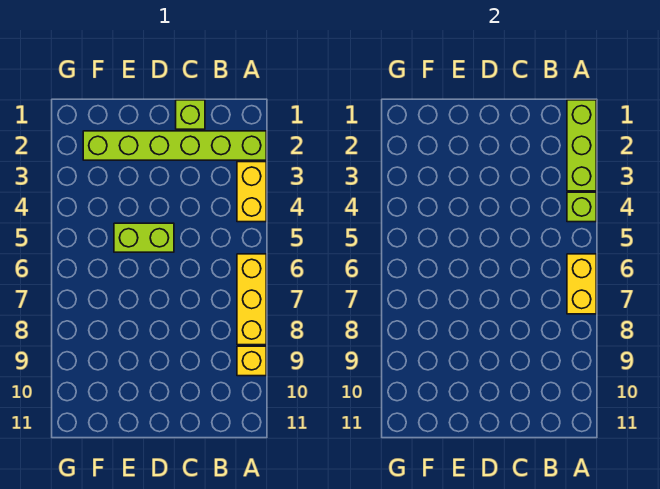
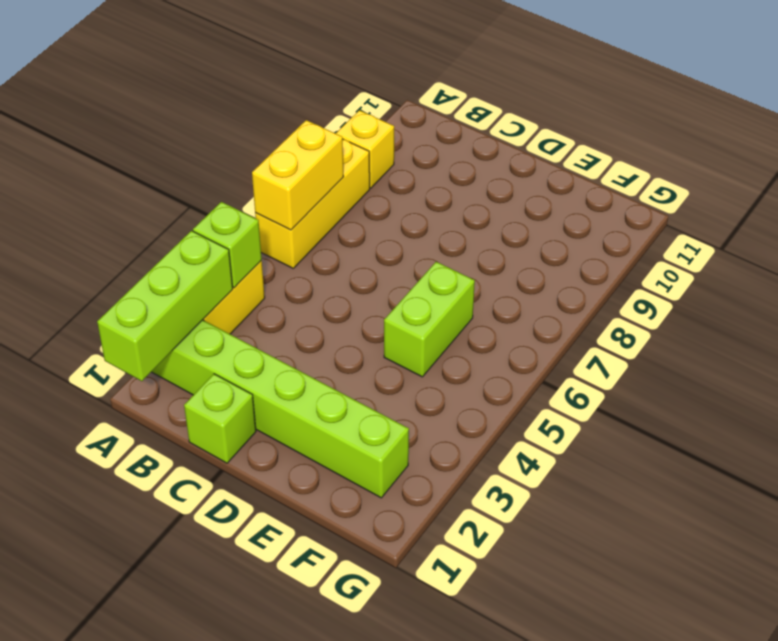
lime brick D5:E5 level 1 -> lime brick E5:E6 level 1

